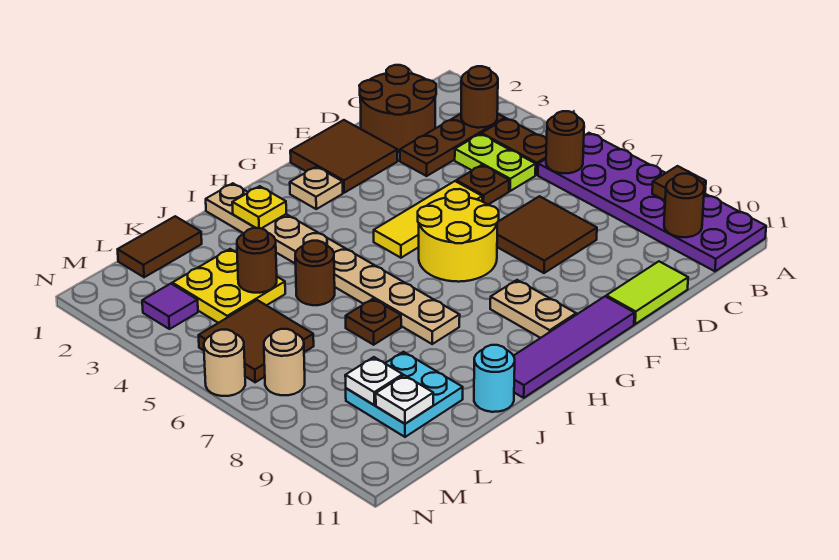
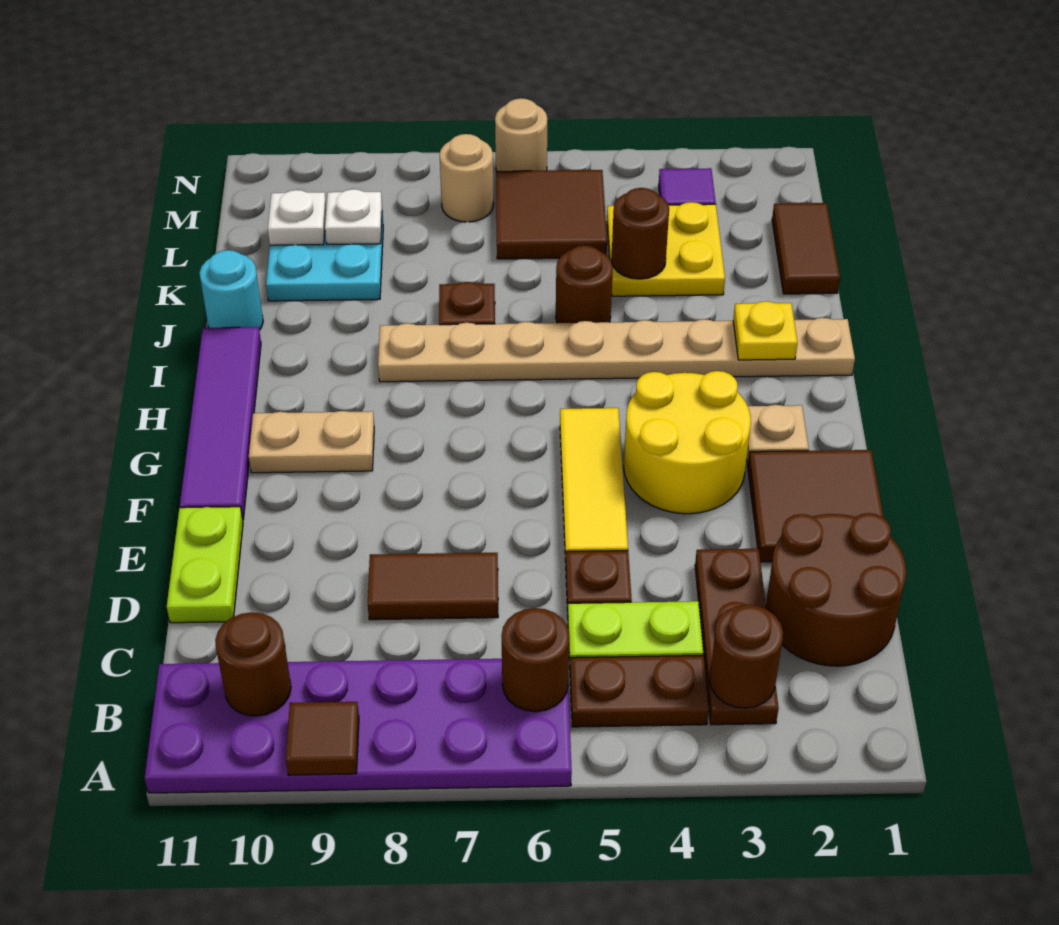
brown tile D7:E8 level 1 -> brown tile D7:D8 level 1
lime tile D11:E11 level 1 -> lime plate D11:E11 level 1
yellow round brick F6:G7 level 1 -> yellow round brick F3:G4 level 1

